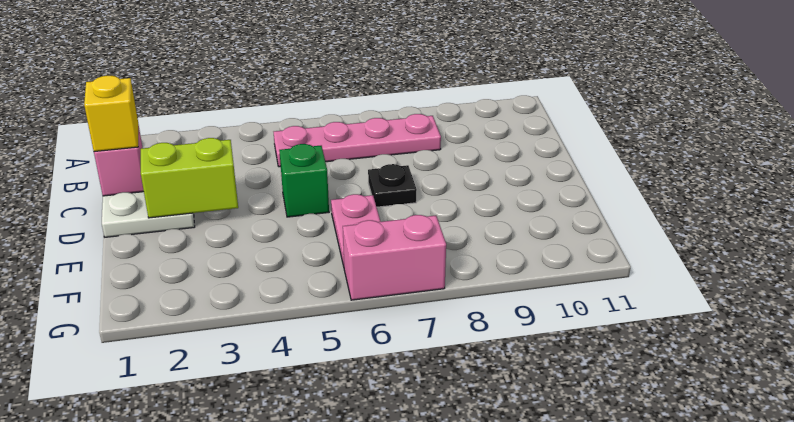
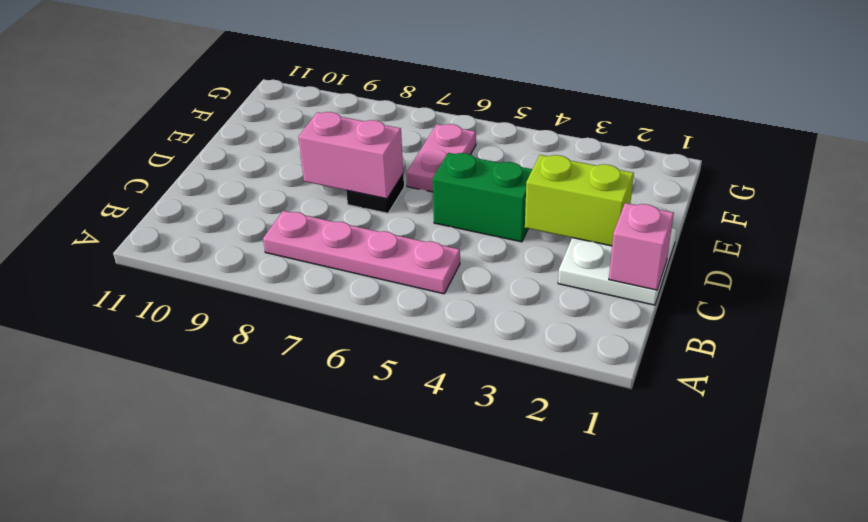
yellow brick C1 level 3 -> none
green brick D5 level 1 -> green brick D4:D5 level 1
pink brick G6:G7 level 1 -> pink brick D7:D8 level 2

